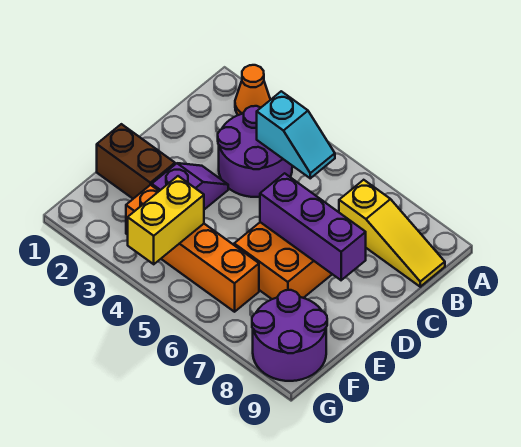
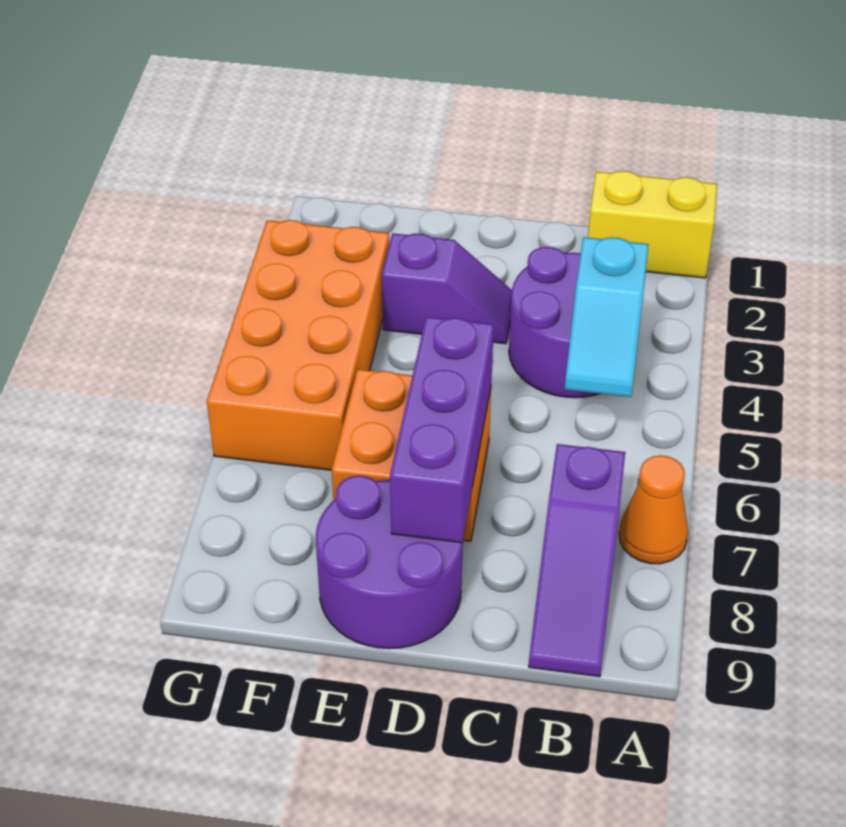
orange cone A2 level 1 -> orange cone A7 level 1
yellow slope B7:B9 level 1 top 7 -> purple slope B7:B9 level 1 top 7
brown brick E1:E2 level 1 -> none
orange brick F3:F6 level 1 -> orange brick F3:G6 level 1
yellow brick F4:G4 level 2 -> yellow brick A1:B1 level 1
purple round brick F8:G9 level 1 -> purple round brick D8:E9 level 1

